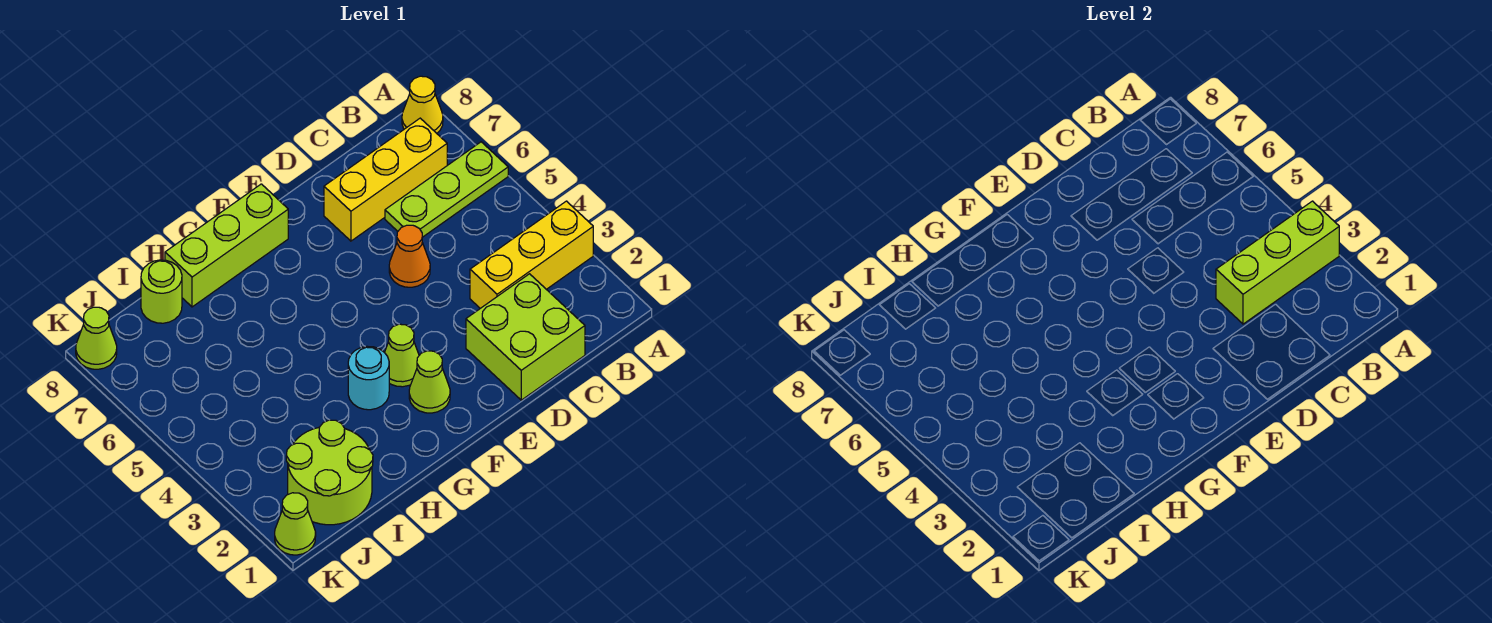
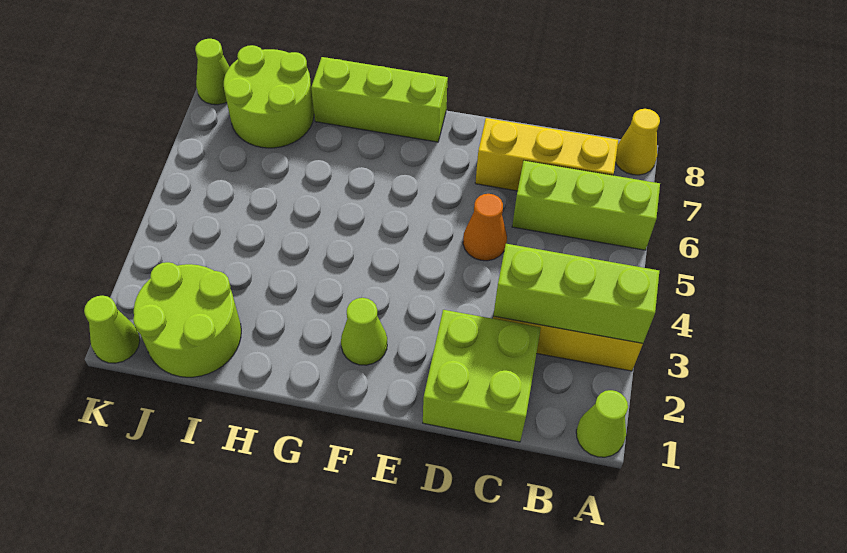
lime plate A6:C6 level 1 -> lime brick A6:C6 level 1
lime cone F3 level 1 -> lime cone A1 level 1
cyan round brick G3 level 1 -> none
lime round brick I8 level 1 -> lime round brick I7:J8 level 1

